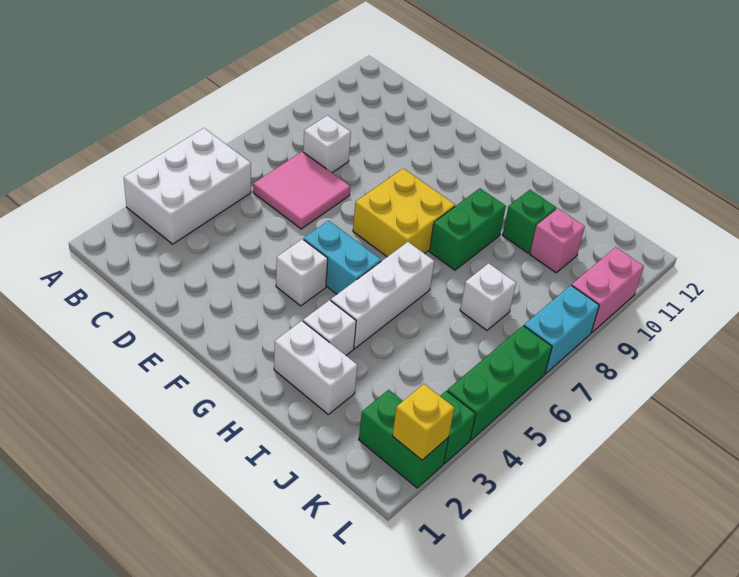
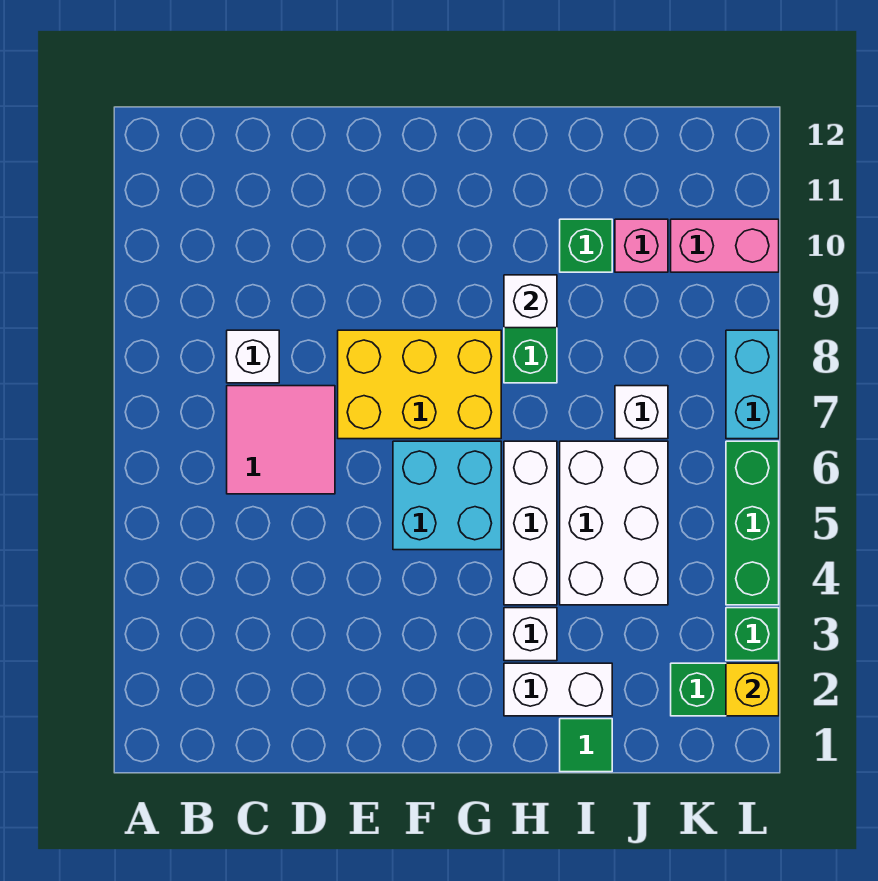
white brick A3:B5 level 1 -> white brick I4:J6 level 1
white brick F4 level 1 -> white brick H9 level 2
cyan brick F5:G5 level 1 -> cyan brick F5:G6 level 1
yellow brick F7:G8 level 1 -> yellow brick E7:G8 level 1
none -> green tile I1 level 1
pink brick L9:L10 level 1 -> pink brick K10:L10 level 1

